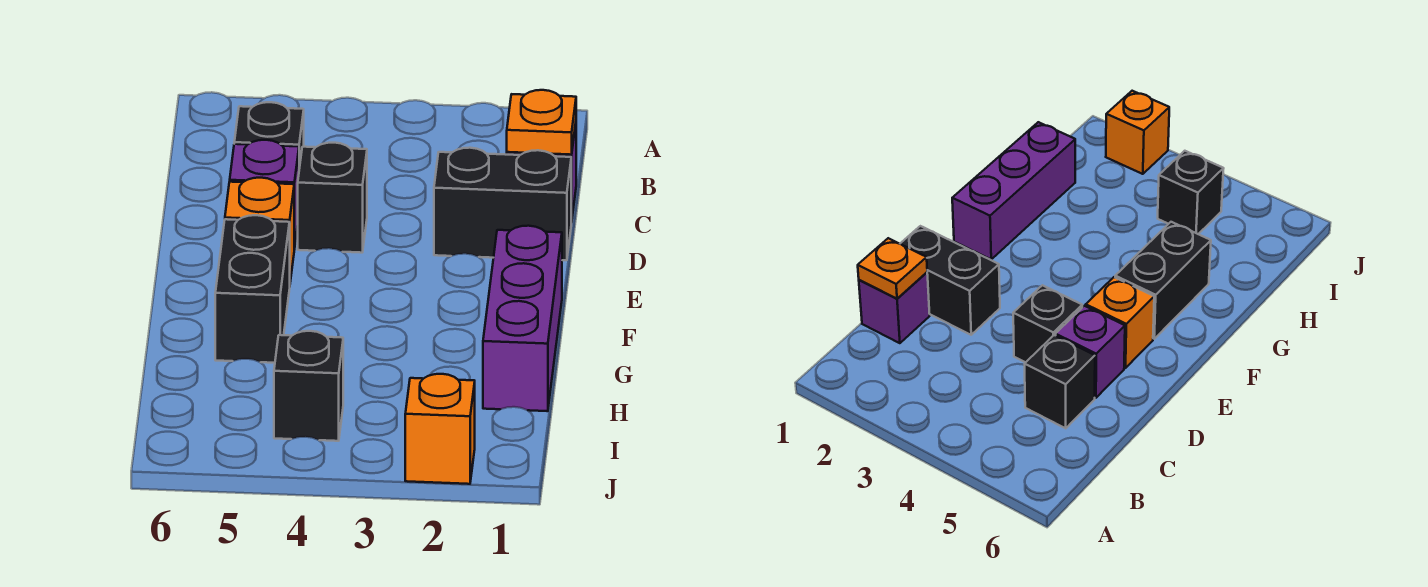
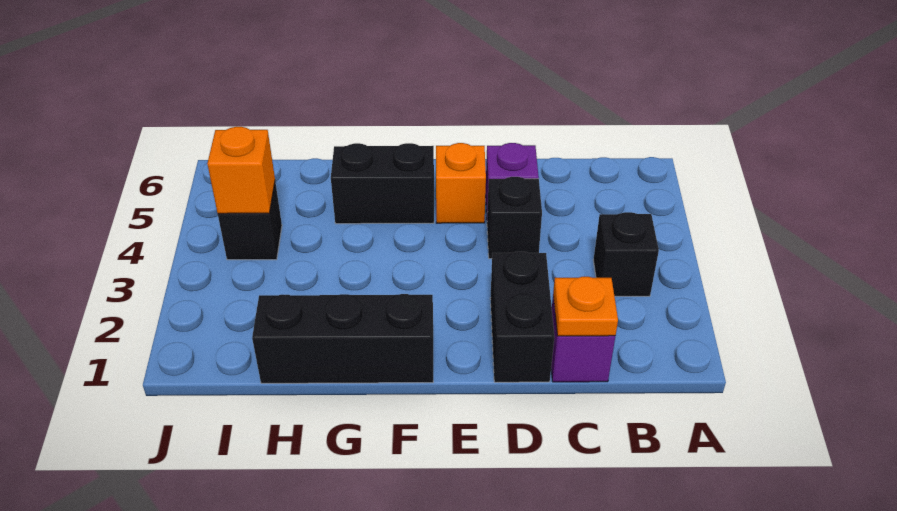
black brick C5 level 1 -> black brick B3 level 1
purple brick F1:H1 level 1 -> black brick F1:H1 level 1
orange brick J2 level 1 -> orange brick I4 level 2

